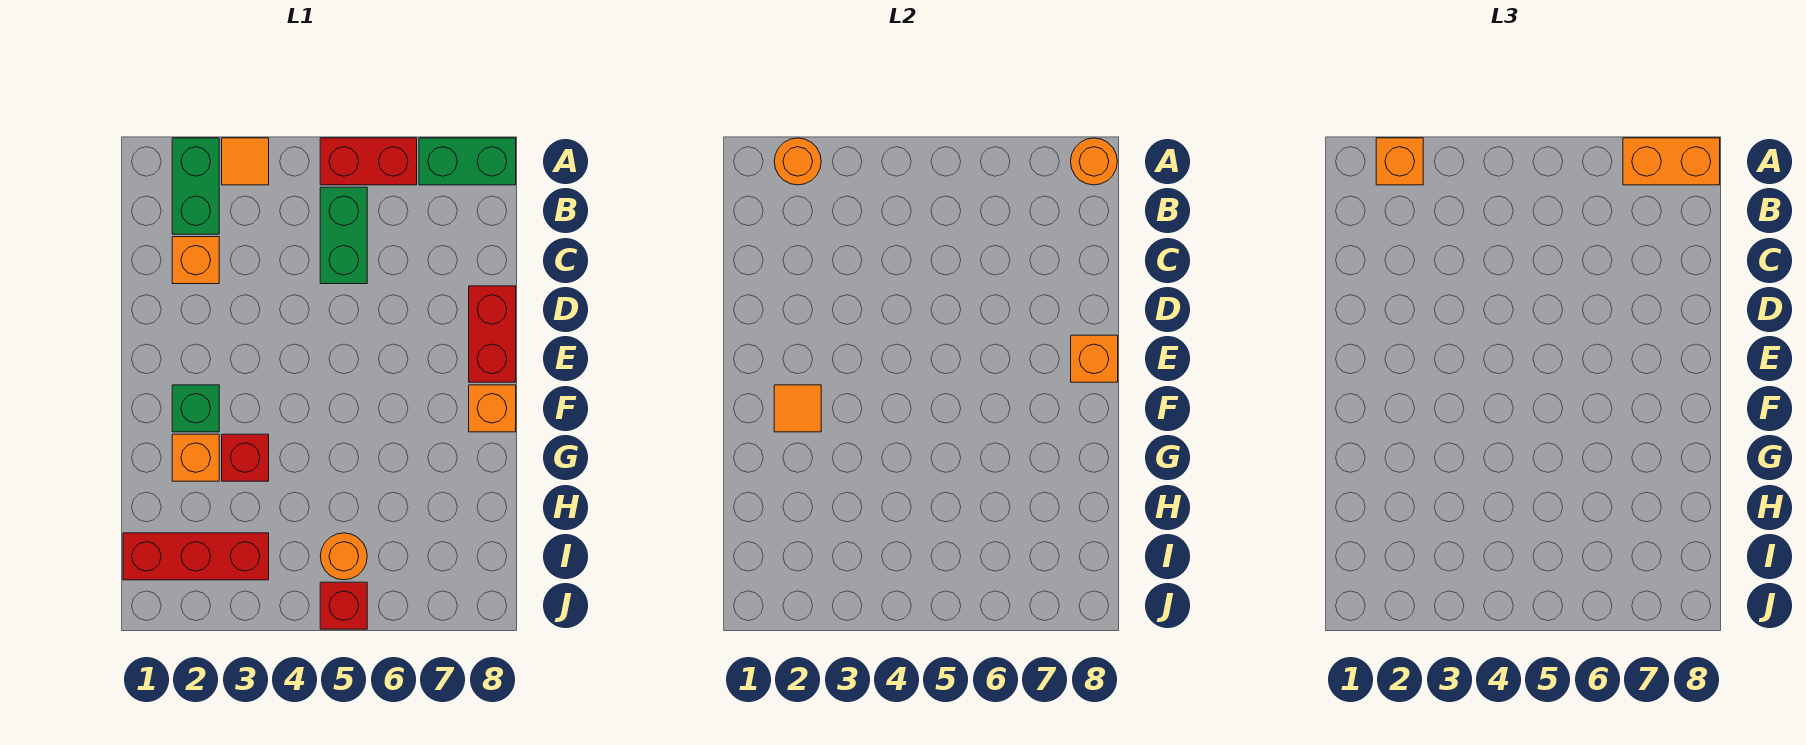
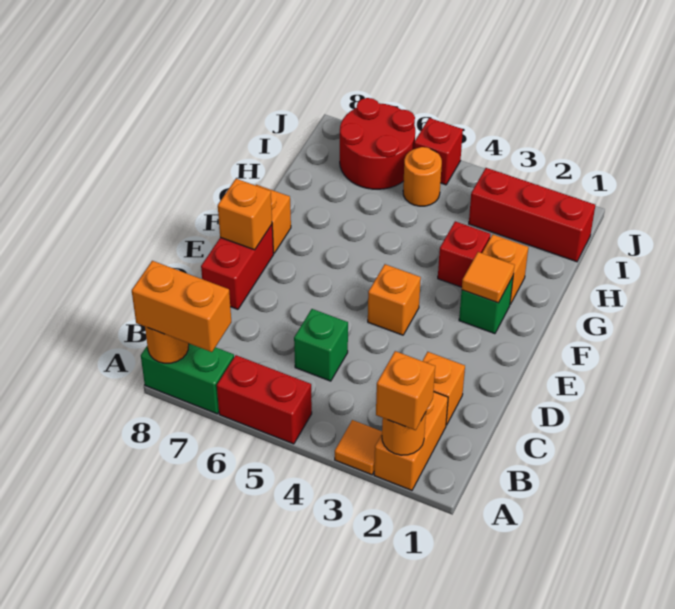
green brick A2:B2 level 1 -> orange brick A2:B2 level 1
green brick B5:C5 level 1 -> green brick C5 level 1
none -> orange brick E4 level 1
none -> red round brick I6:J7 level 1

